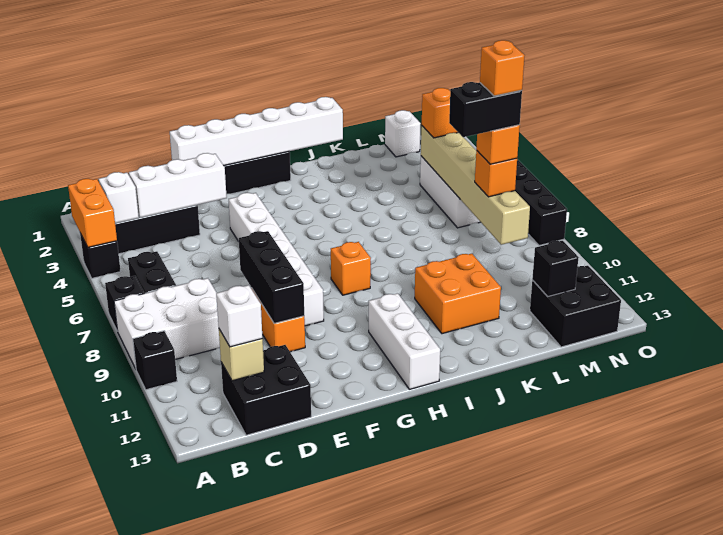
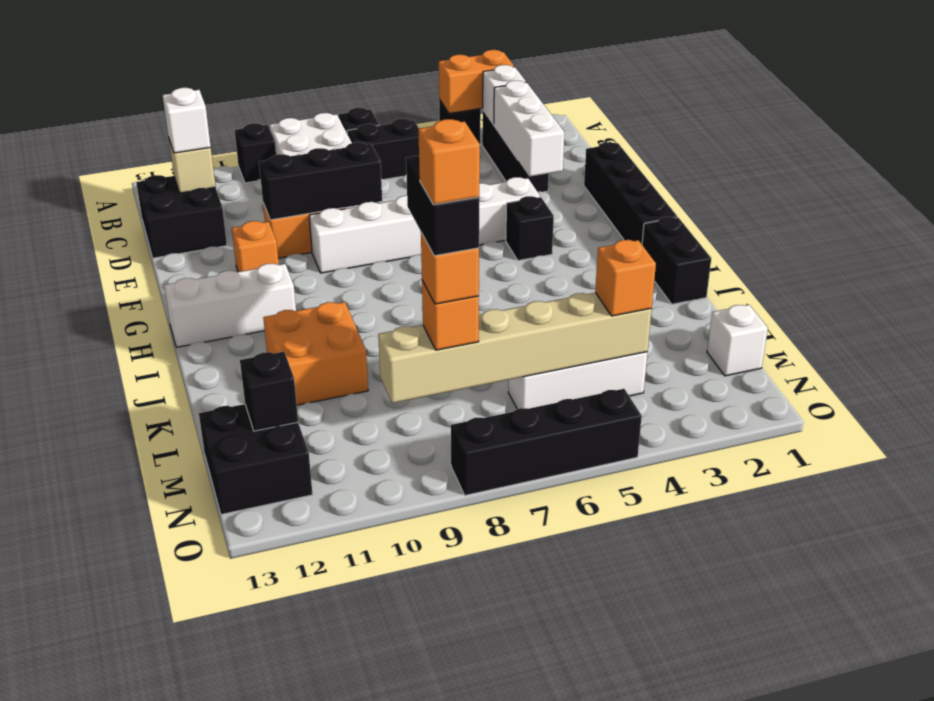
white brick E1:J1 level 2 -> none
none -> black brick G4 level 1
orange brick H8 level 1 -> orange brick F11 level 1
none -> black brick I1:J1 level 1

